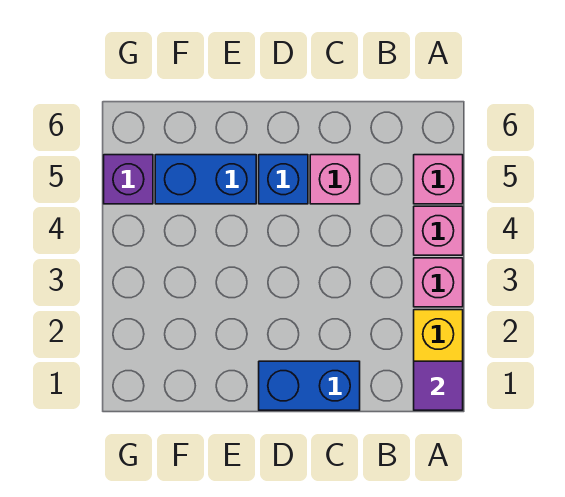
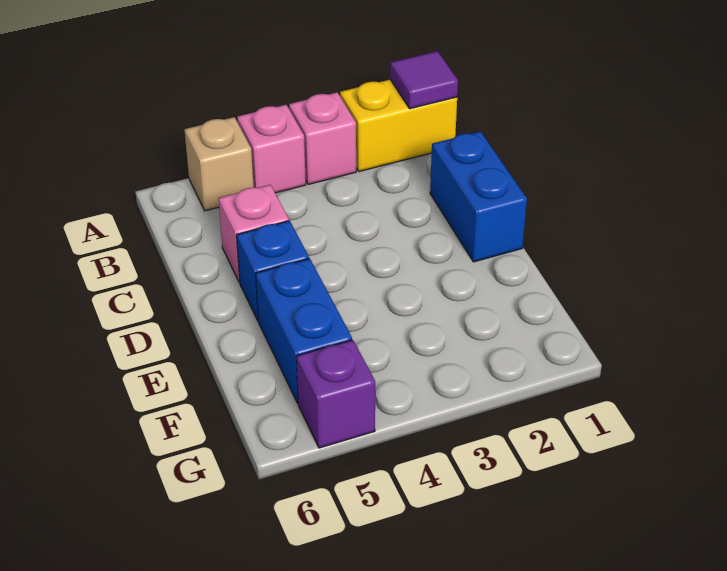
pink brick A5 level 1 -> tan brick A5 level 1

